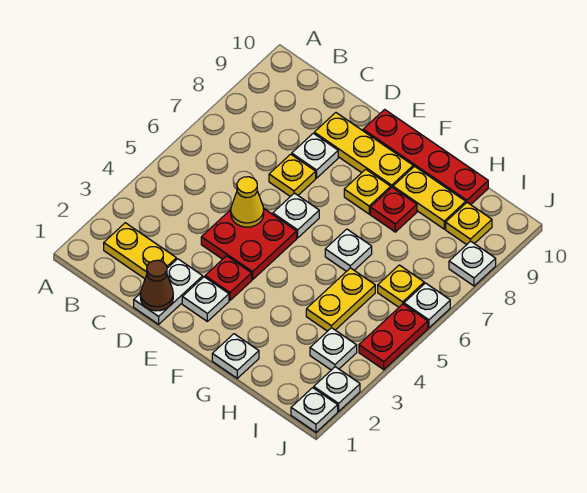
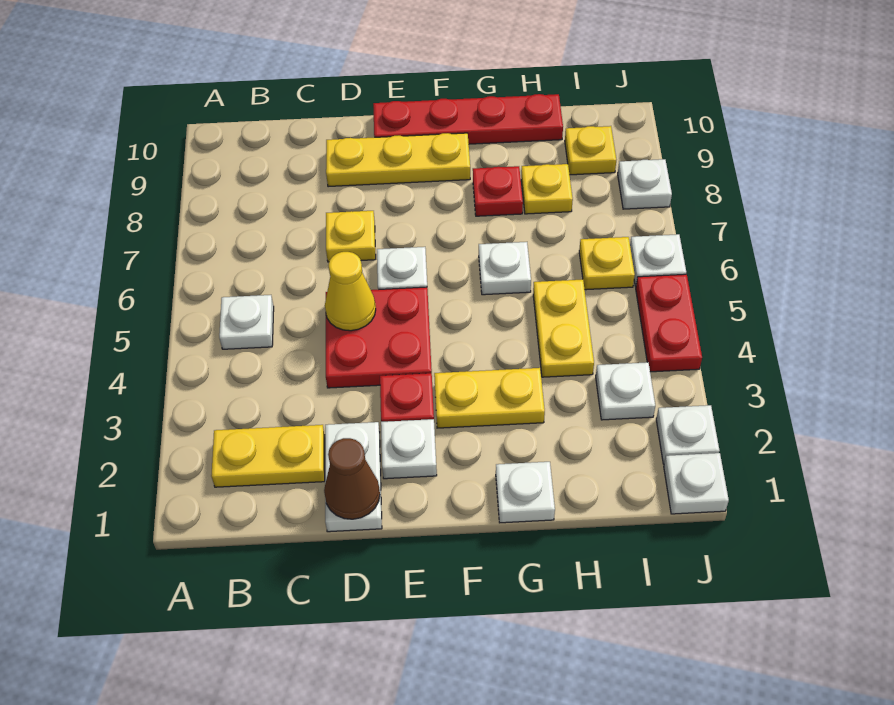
white plate D8 level 1 -> white plate B5 level 1
yellow plate F8 level 1 -> yellow plate H8 level 1
yellow plate G9:H9 level 1 -> yellow plate F3:G3 level 1

